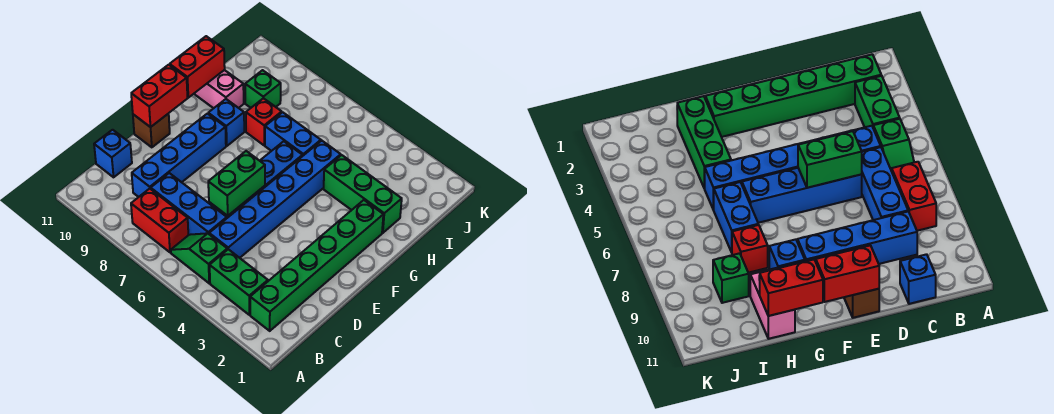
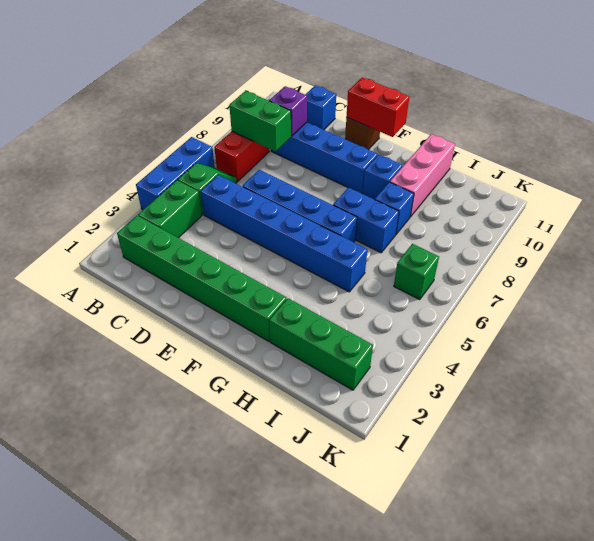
blue brick C6:C8 level 1 -> blue brick A4:A6 level 1
none -> purple brick C9 level 2
green brick D6:E6 level 2 -> green brick B8:C8 level 2
red brick G11:H11 level 2 -> none
green brick H2:H4 level 1 -> green brick H2:J2 level 1
blue brick H6:H7 level 1 -> blue brick G7:H7 level 1
red brick H8 level 1 -> blue brick H8 level 1
pink brick H10:H11 level 1 -> pink brick H9:H11 level 1
green brick I9 level 1 -> green brick J6 level 1

